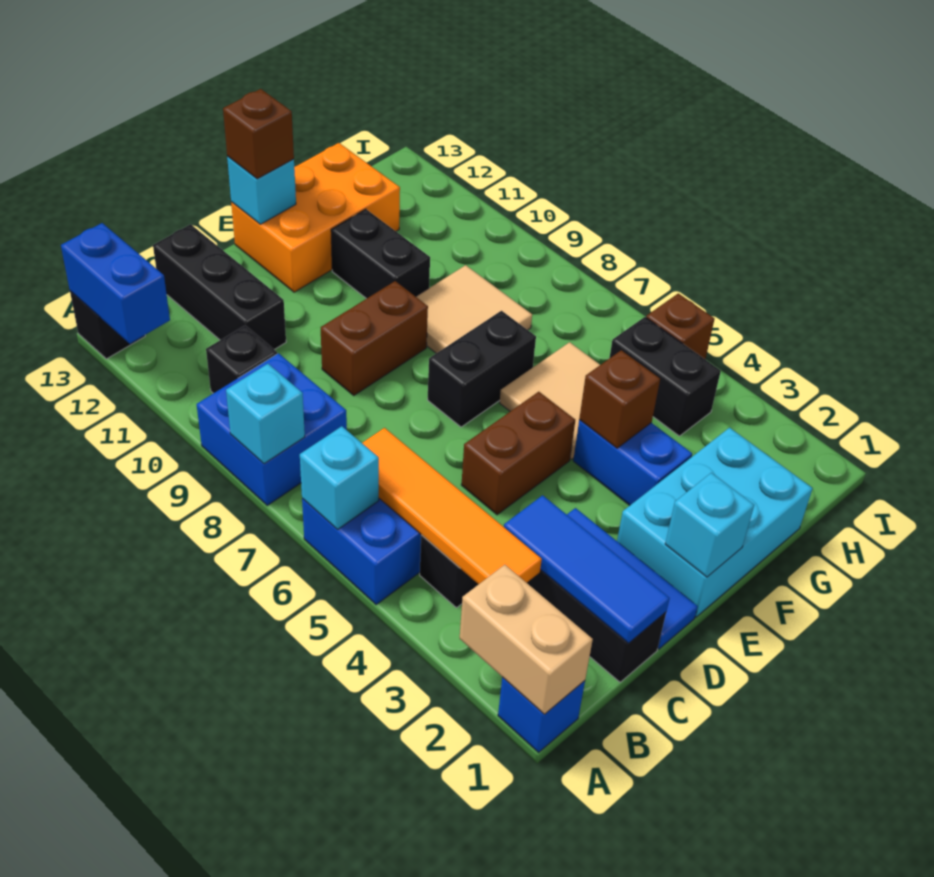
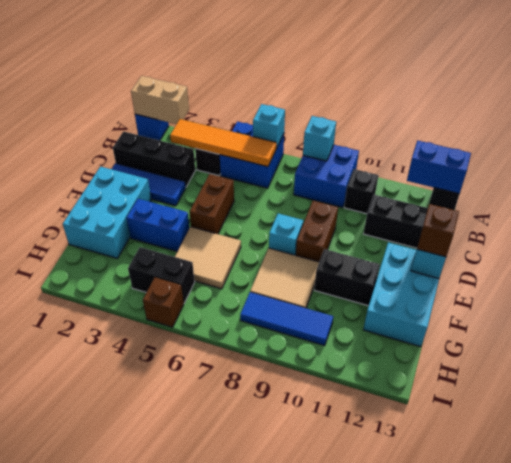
blue tile C1:C3 level 2 -> blue tile H8:H10 level 1
cyan brick E1 level 2 -> cyan brick E8 level 1
black brick E7:F7 level 1 -> none
orange brick E12:G13 level 1 -> cyan brick E12:G13 level 1
brown brick F4 level 2 -> none

